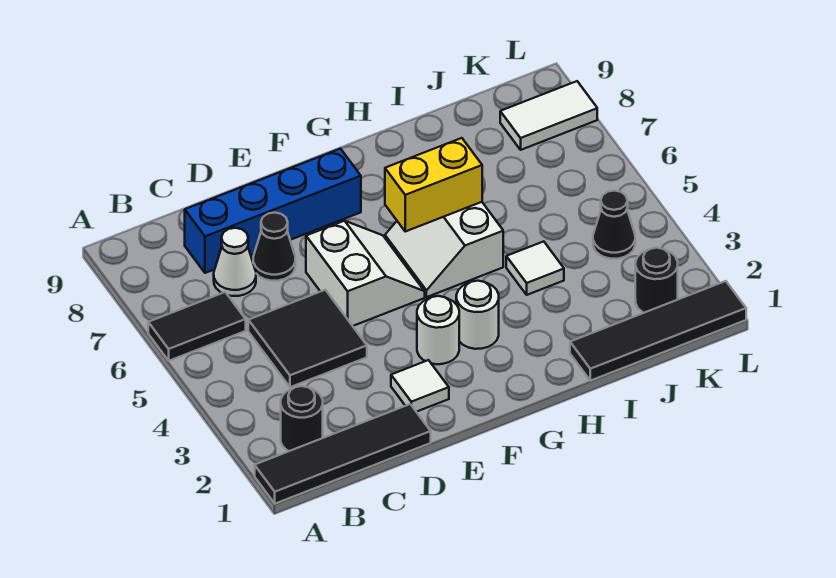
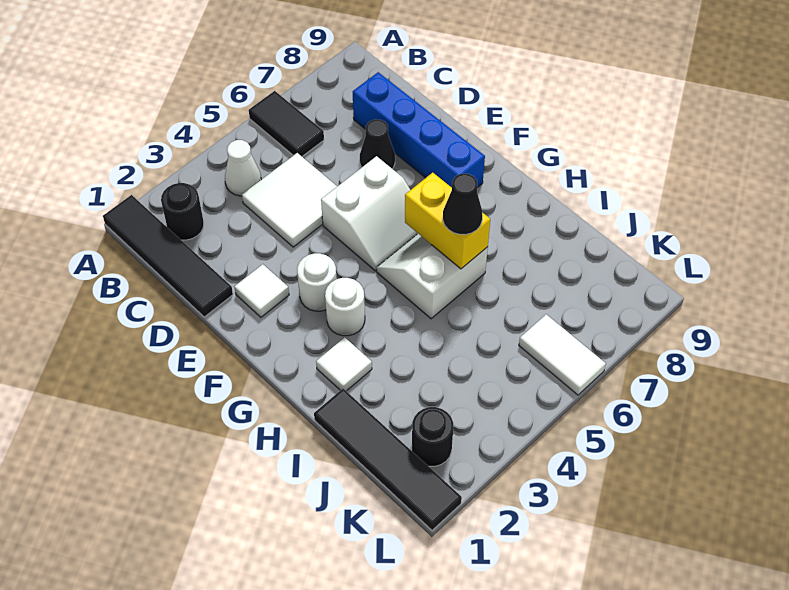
black tile C4:D5 level 1 -> white tile C4:D5 level 1
white cone C7 level 1 -> white cone B4 level 1
white tile I4 level 1 -> white tile H2 level 1
black cone K4 level 1 -> black cone H6 level 3
white tile K8:L8 level 1 -> white tile K6:L6 level 1

